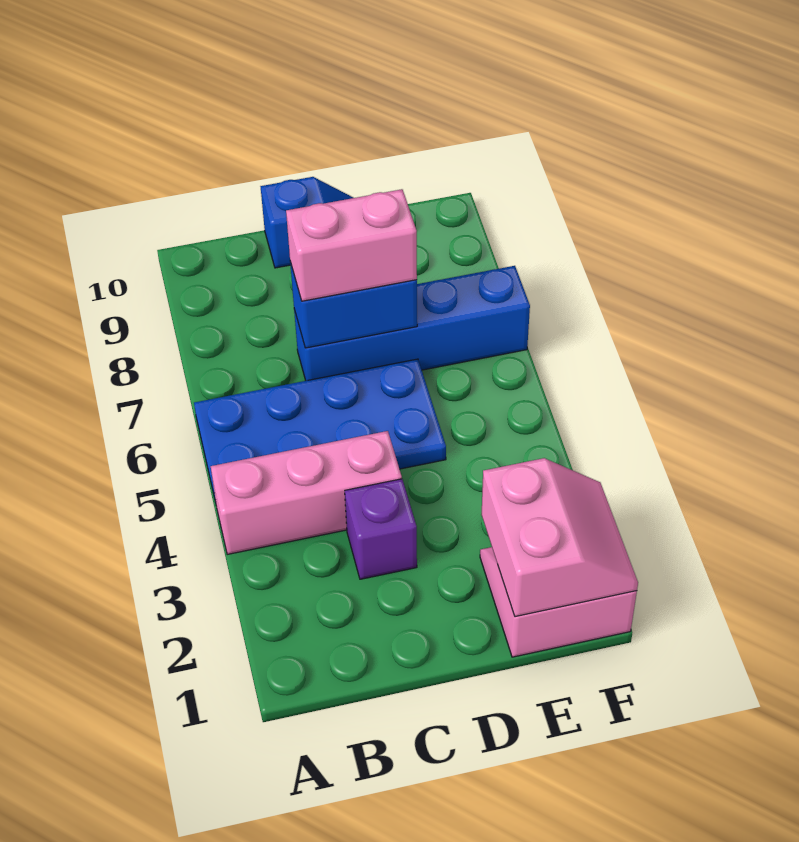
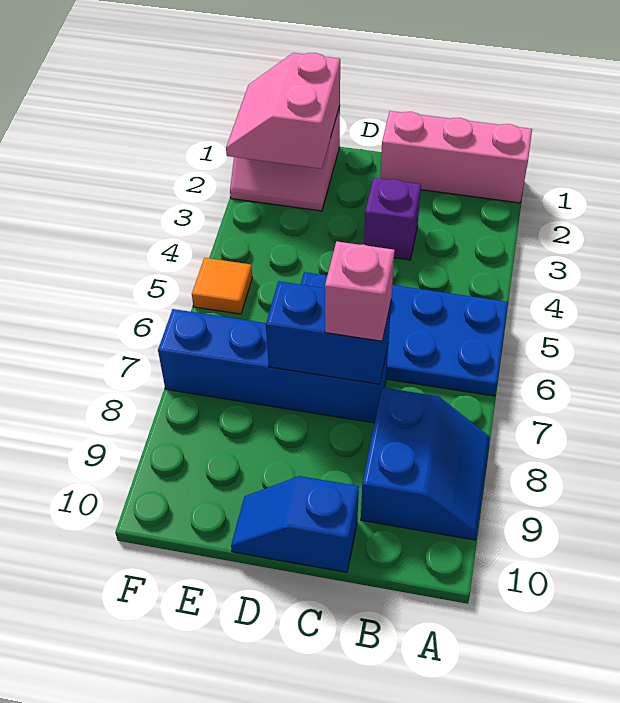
pink brick A4:C4 level 1 -> pink brick A1:C1 level 1
none -> blue slope A8:B9 level 1 top B
pink brick C7:D7 level 3 -> pink brick C7 level 3
none -> orange tile F5 level 1

